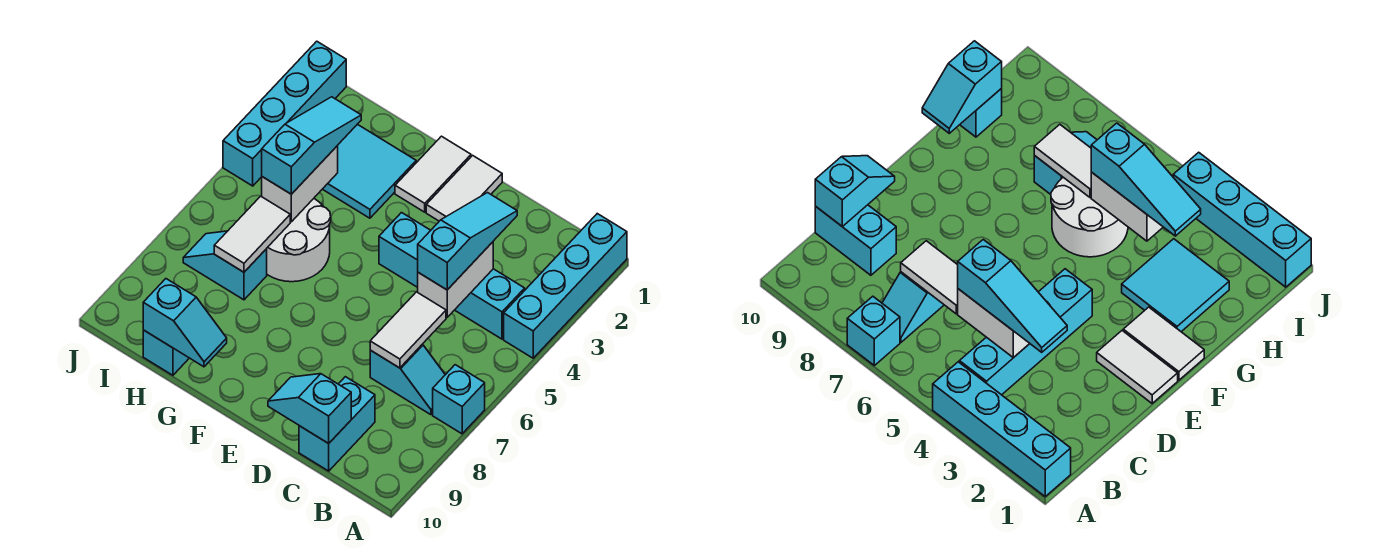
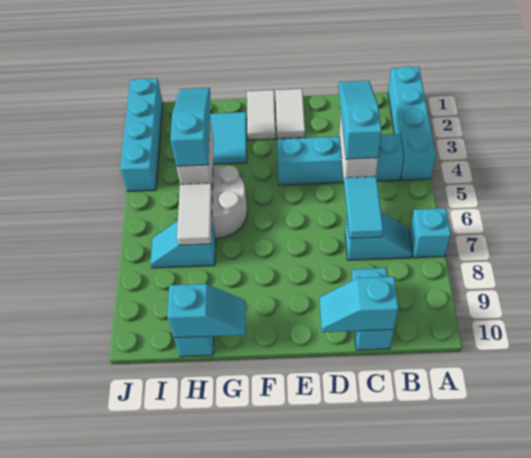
white tile C6:C7 level 2 -> cyan tile C6:C7 level 2

